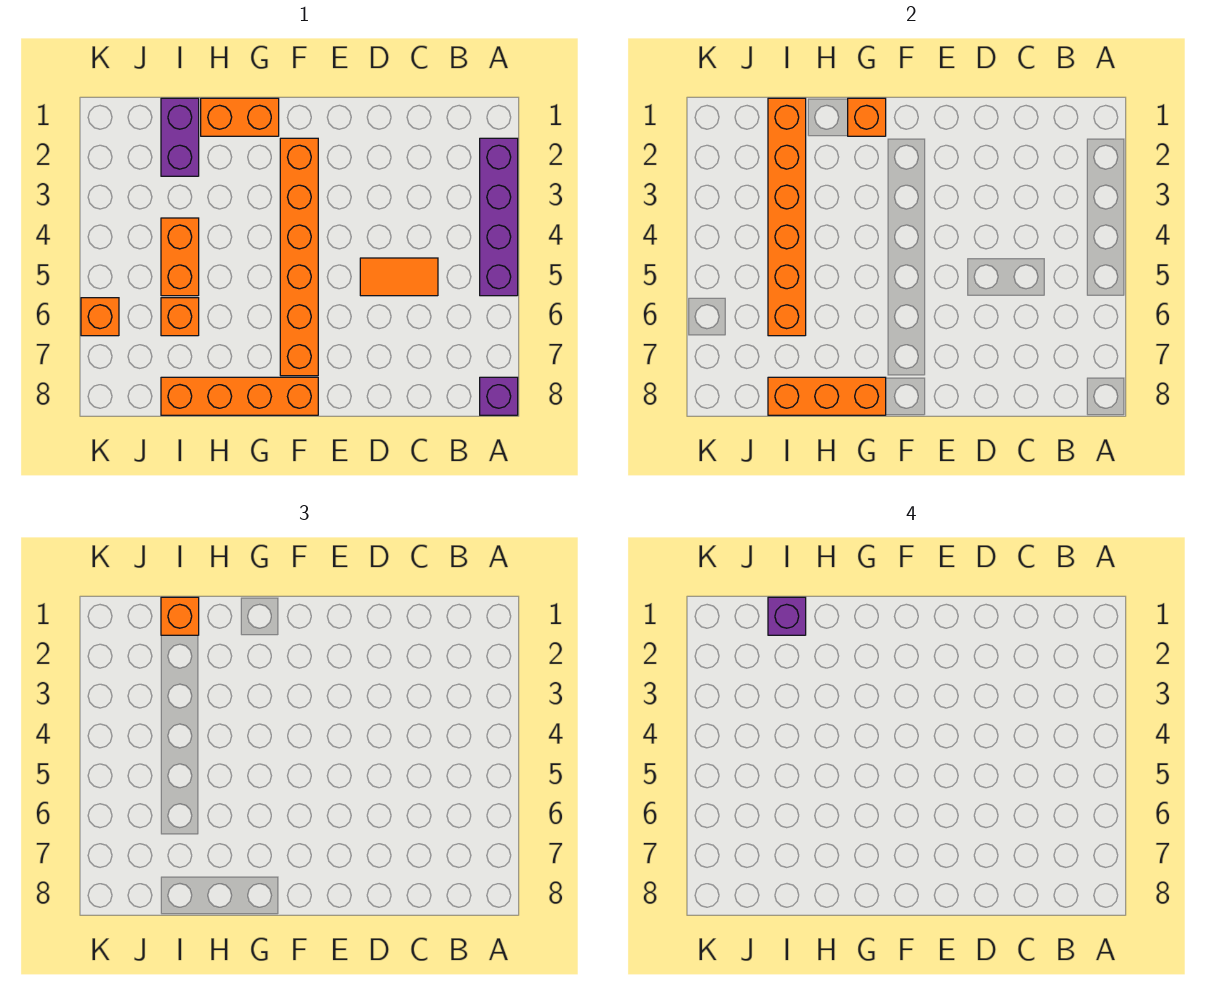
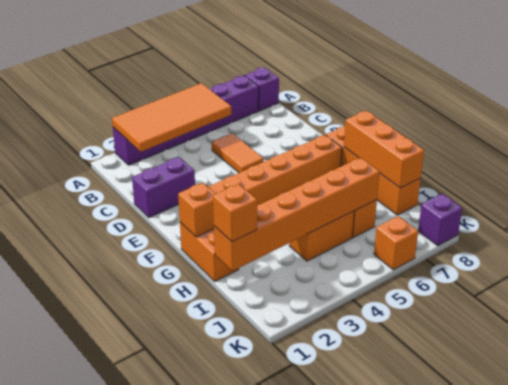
purple brick A2:A5 level 1 -> purple brick A2:A7 level 1
none -> orange tile A2:B5 level 2
purple brick I1:I2 level 1 -> purple brick D1:D2 level 1
purple brick I1 level 4 -> purple brick K8 level 1

